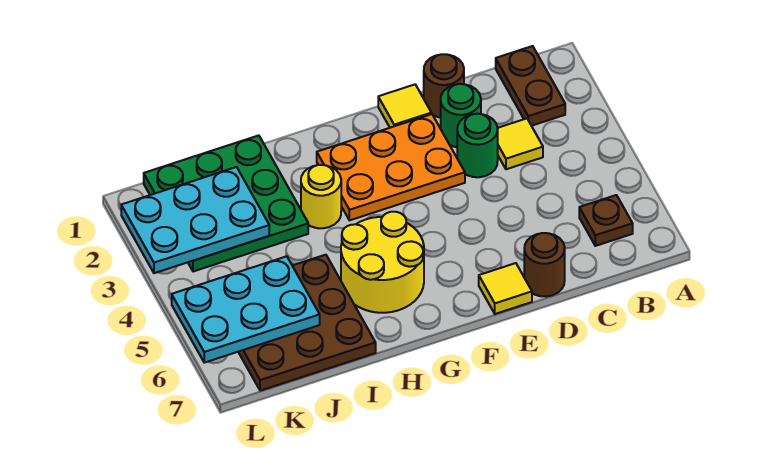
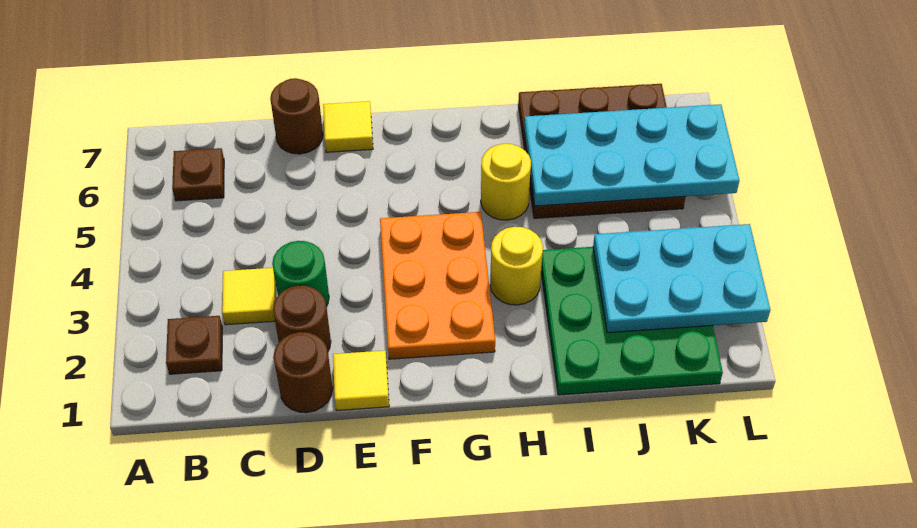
brown plate B1:B2 level 1 -> brown plate B2 level 1
green round brick D2 level 1 -> brown round brick D2 level 1
orange plate E2:G3 level 1 -> orange plate F2:G4 level 1
yellow round brick G5:H6 level 1 -> yellow round brick H5 level 1
cyan plate J5:L6 level 2 -> cyan plate I5:L6 level 2

